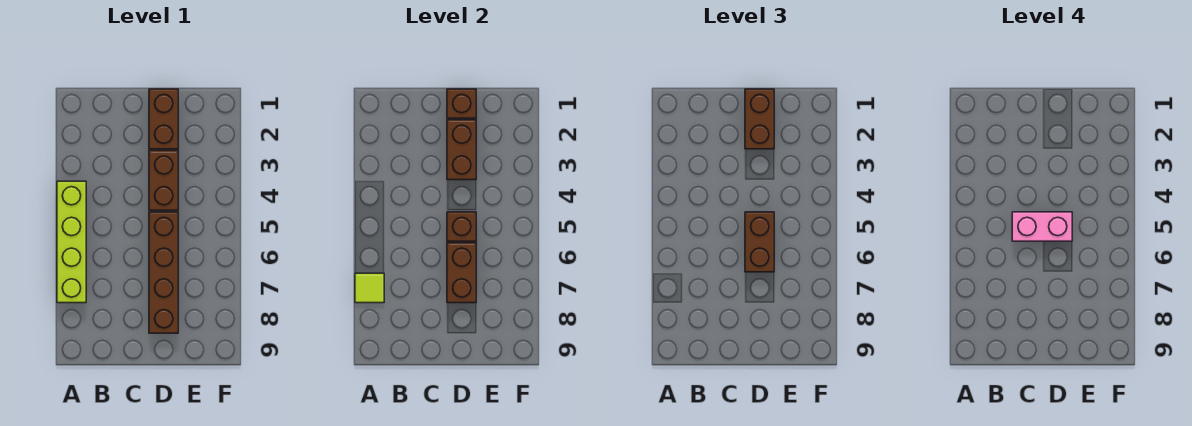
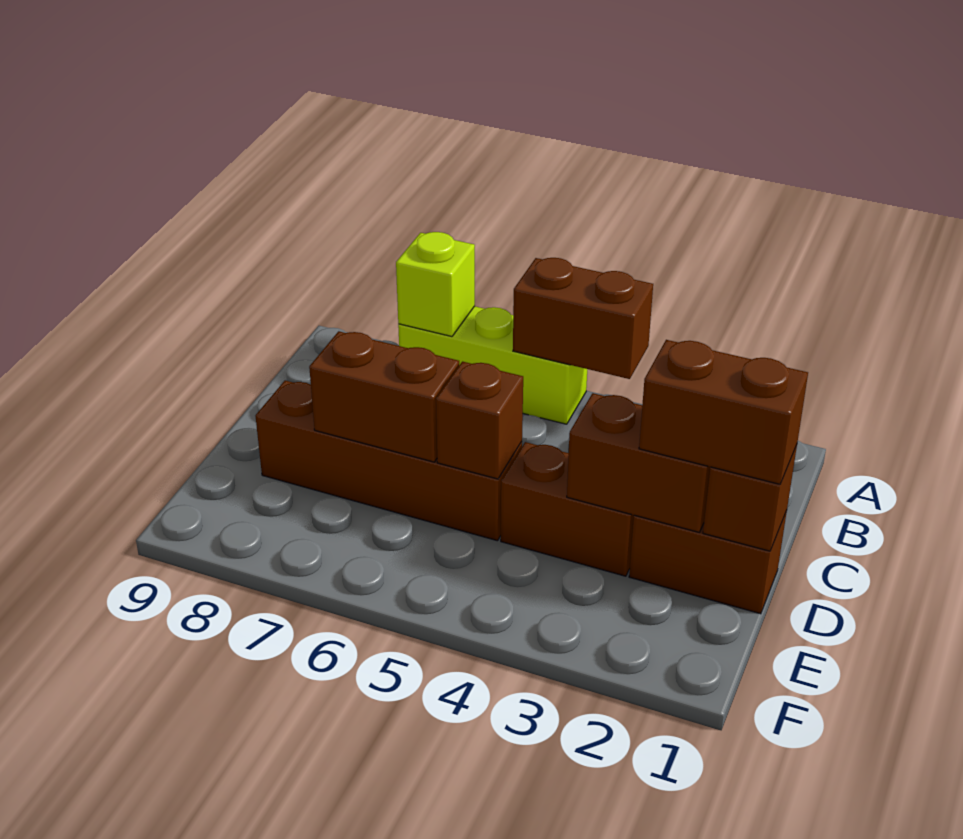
lime brick A4:A7 level 1 -> lime brick A5:A7 level 1
lime tile A7 level 2 -> lime brick A7 level 2
pink brick C5:D5 level 4 -> none
brown brick D5:D6 level 3 -> brown brick A4:A5 level 2

